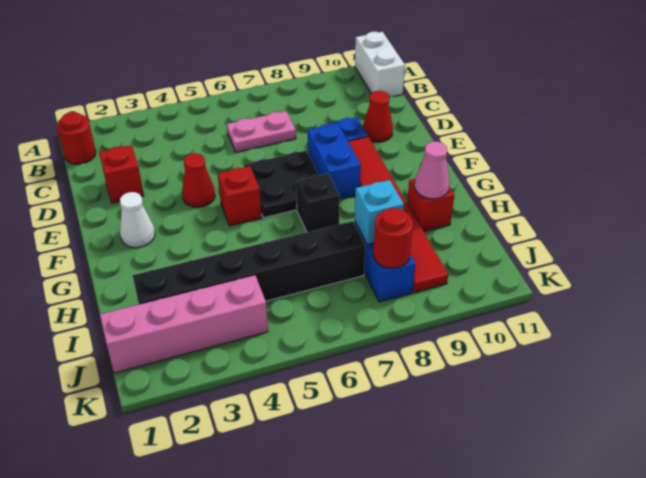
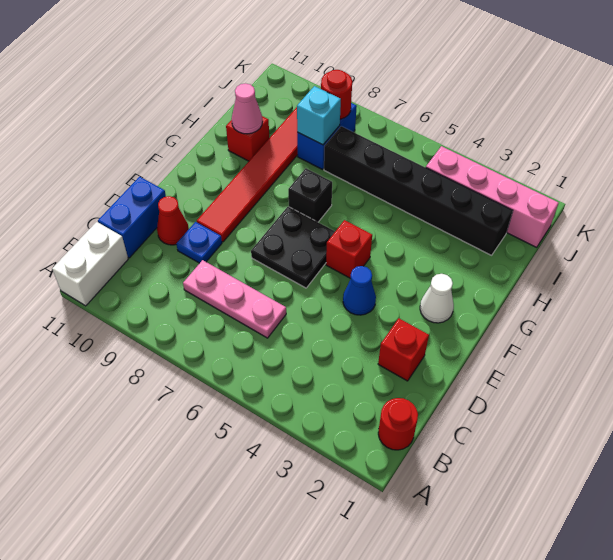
pink plate C6:C7 level 1 -> pink plate C6:C8 level 1
red cone E4 level 1 -> blue cone E4 level 1
blue brick E8:F8 level 1 -> blue brick C11:D11 level 1

